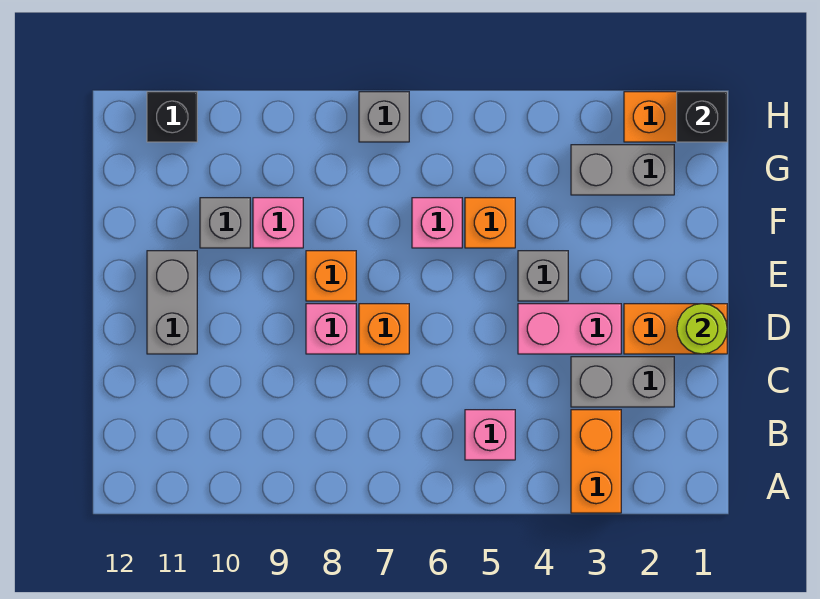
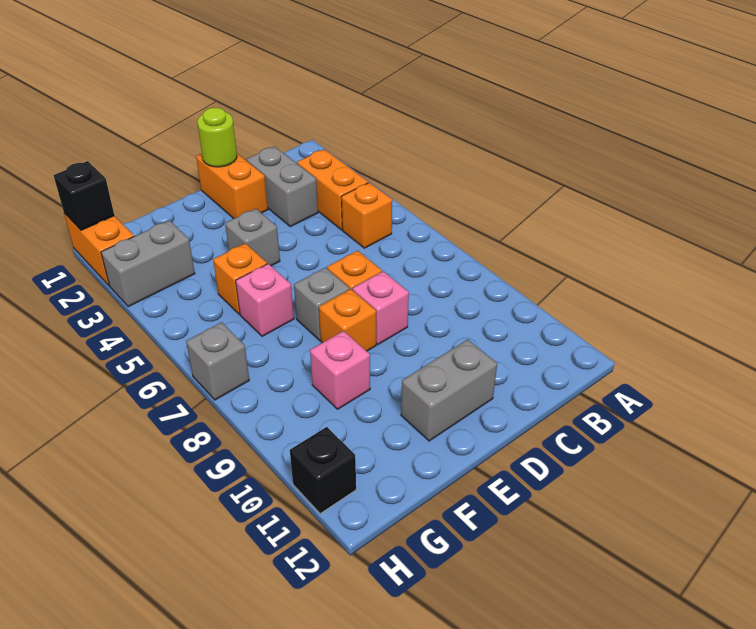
orange brick A3:B3 level 1 -> orange brick B3:B4 level 1
pink brick B5 level 1 -> orange brick B5 level 1
pink brick D3:D4 level 1 -> none
grey brick F10 level 1 -> grey brick E7 level 1
grey brick G2:G3 level 1 -> grey brick G3:H3 level 1

